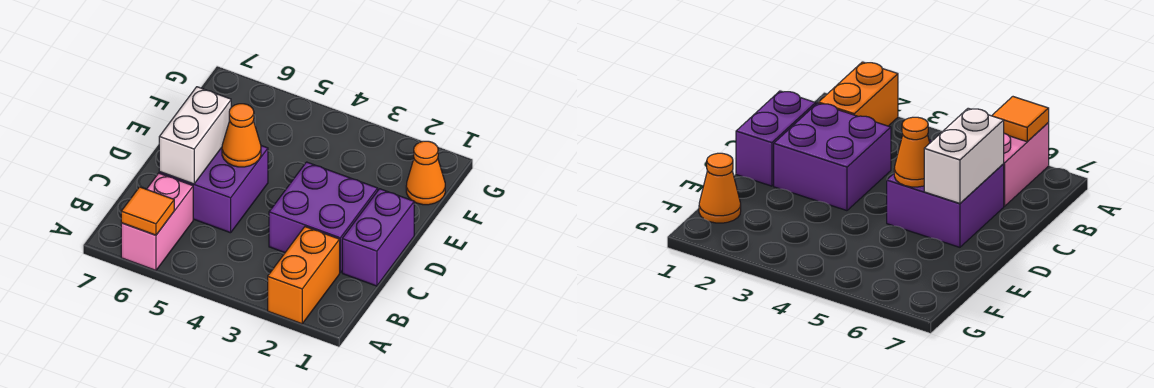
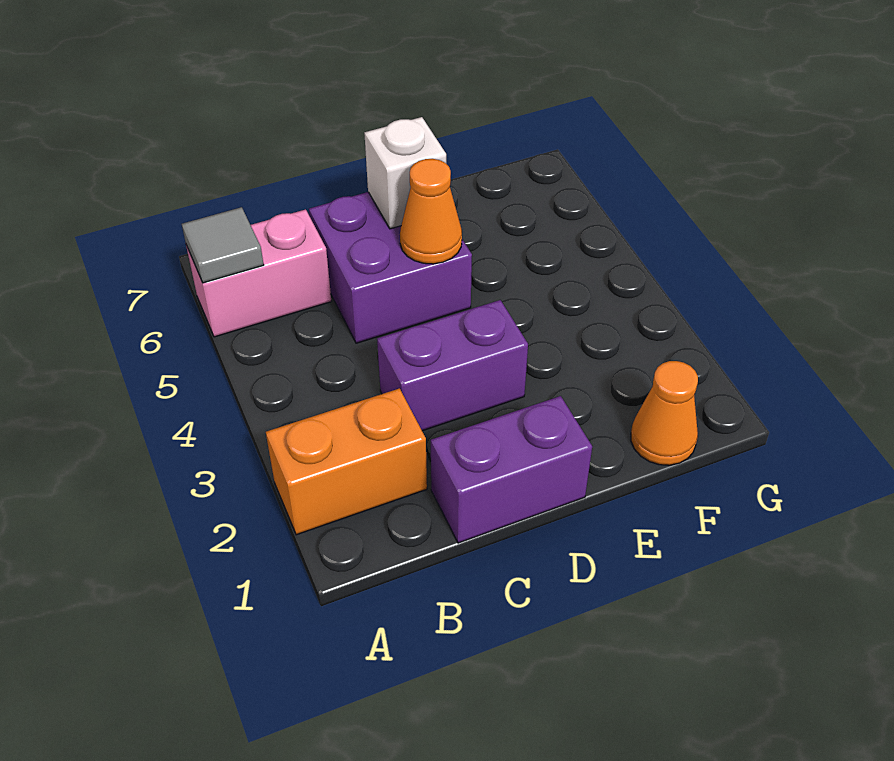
orange tile A6 level 2 -> grey tile A6 level 2
purple brick C2:D3 level 1 -> purple brick C3:D3 level 1
white brick C6:D6 level 2 -> white brick D6 level 2

